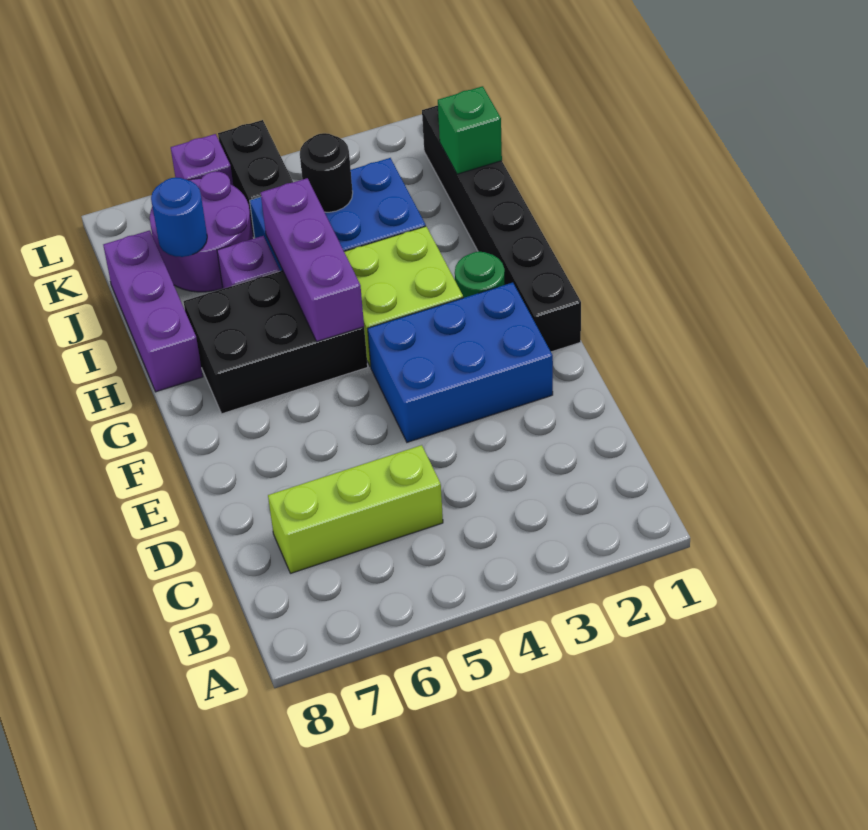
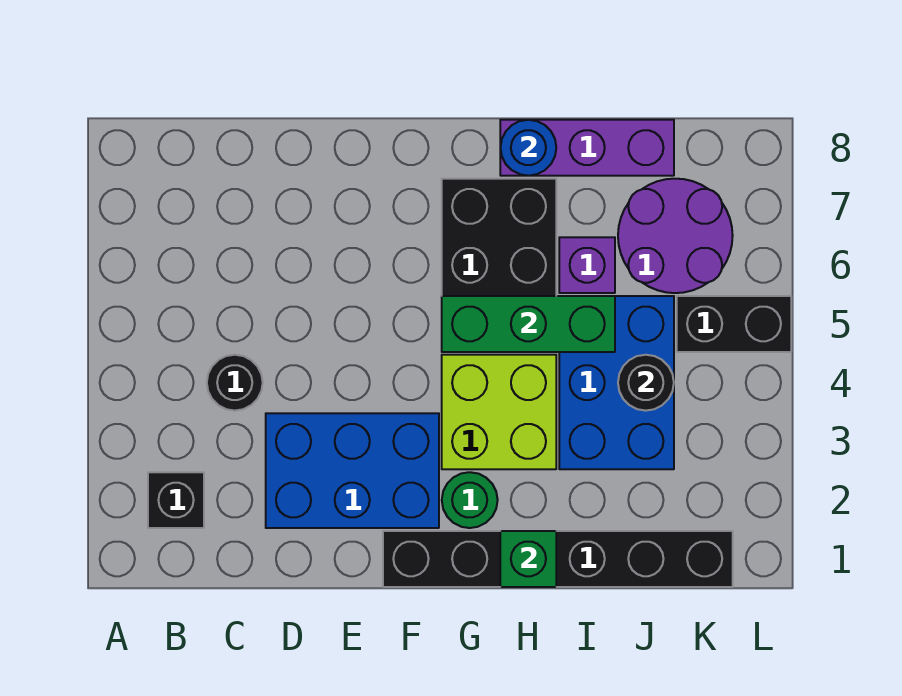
none -> black brick B2 level 1
none -> black round brick C4 level 1
lime brick C5:C7 level 1 -> none
blue brick E2:F4 level 1 -> blue brick D2:F3 level 1
purple brick G5:I5 level 2 -> green brick G5:I5 level 2
green brick J1 level 2 -> green brick H1 level 2
blue round brick J7 level 2 -> blue round brick H8 level 2
purple brick L6 level 1 -> none

